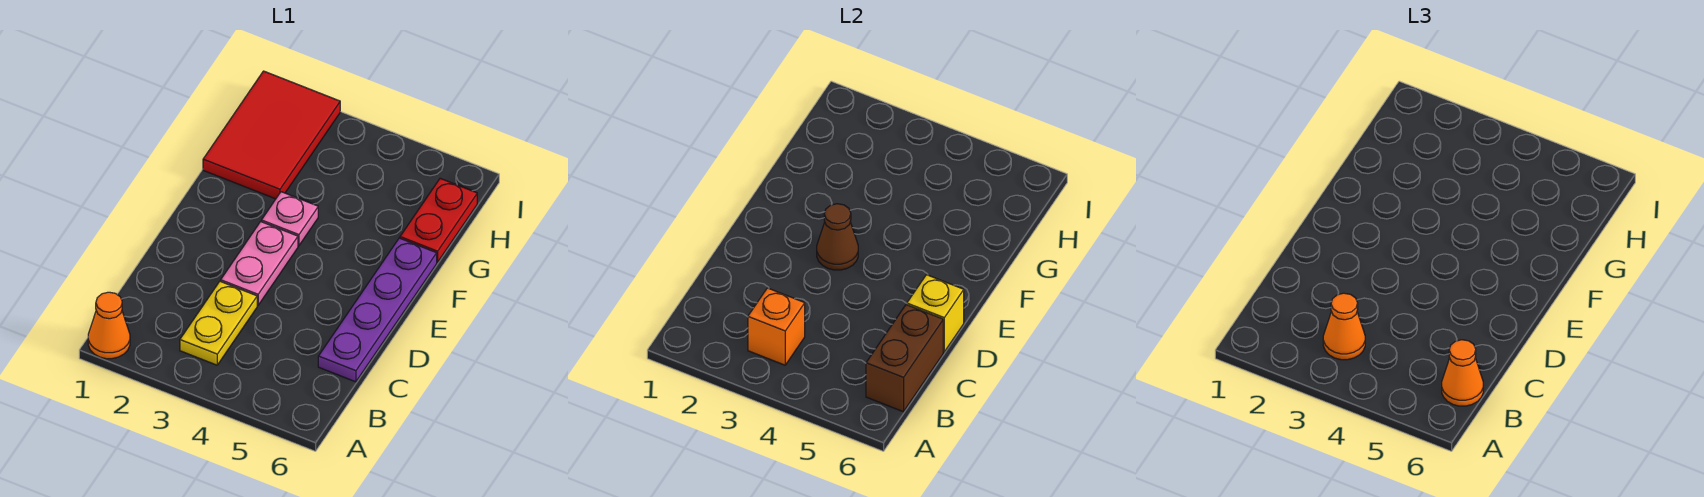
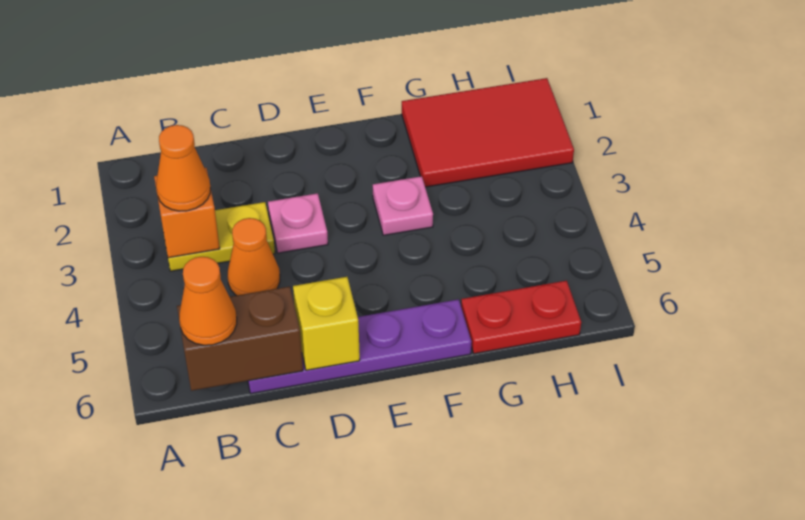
orange cone A1 level 1 -> orange cone C4 level 1
pink plate D3:E3 level 1 -> pink plate D3 level 1
brown cone E3 level 2 -> none

